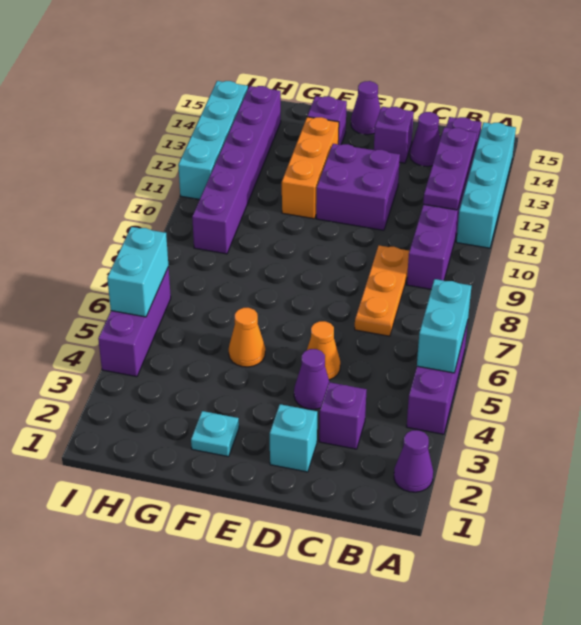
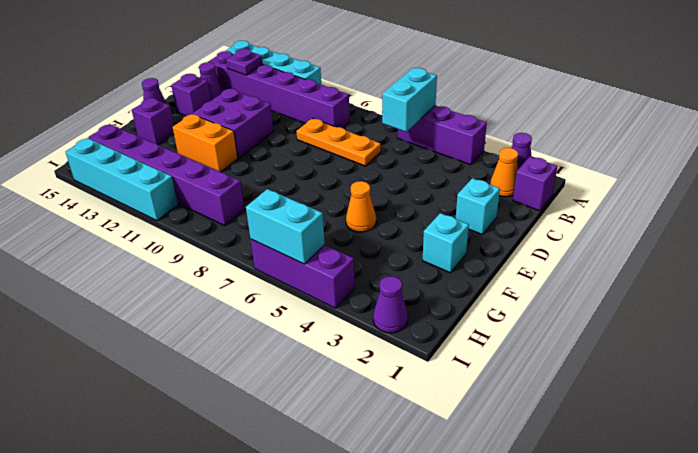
cyan brick A5:A6 level 2 -> cyan brick A6:B6 level 2
purple plate B11:B13 level 2 -> purple plate B13 level 2
purple brick C3 level 1 -> purple brick B1 level 1
purple cone D4 level 1 -> purple cone I2 level 1
orange cone D5 level 1 -> orange cone B2 level 1
cyan plate F2 level 1 -> cyan brick F2 level 1
orange brick F11:F13 level 1 -> orange brick F11:F12 level 1

